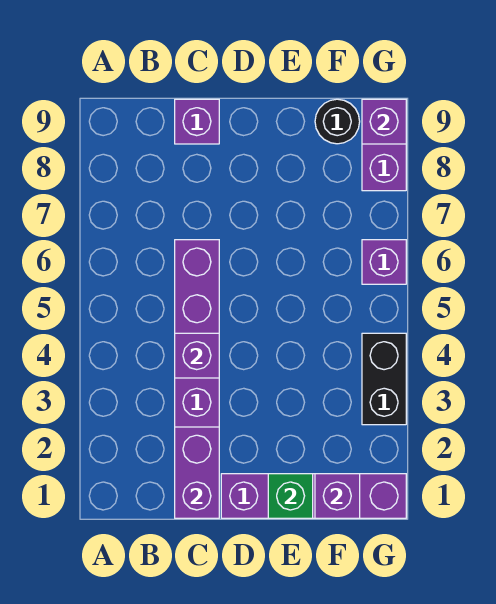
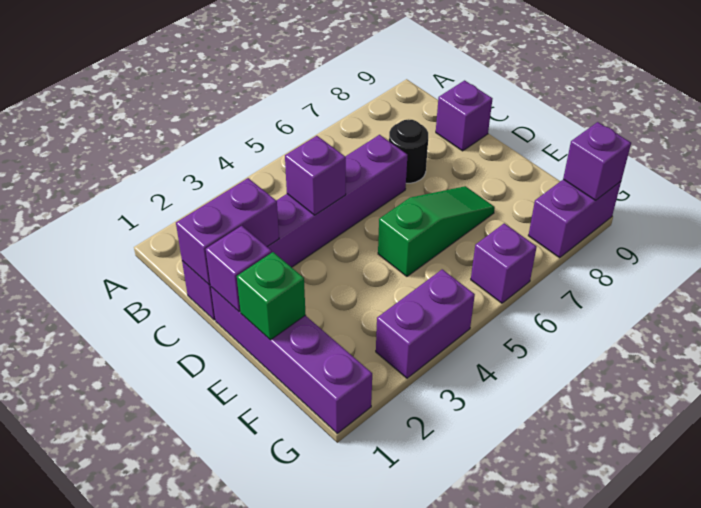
none -> green slope E5:E7 level 1 top 5
purple brick F1 level 2 -> purple brick D1 level 2
black round brick F9 level 1 -> black round brick C7 level 1
black brick G3:G4 level 1 -> purple brick G3:G4 level 1

